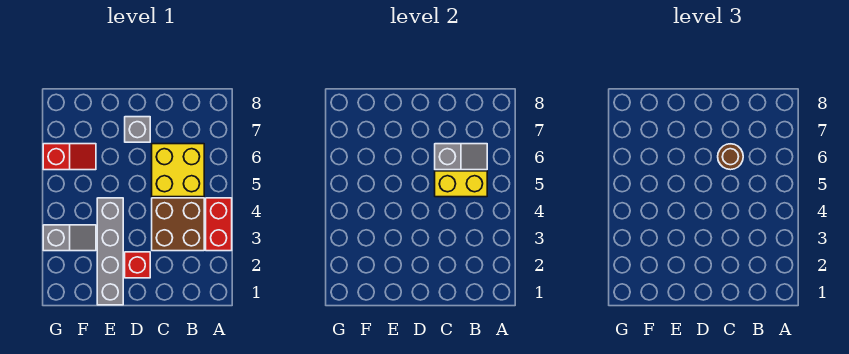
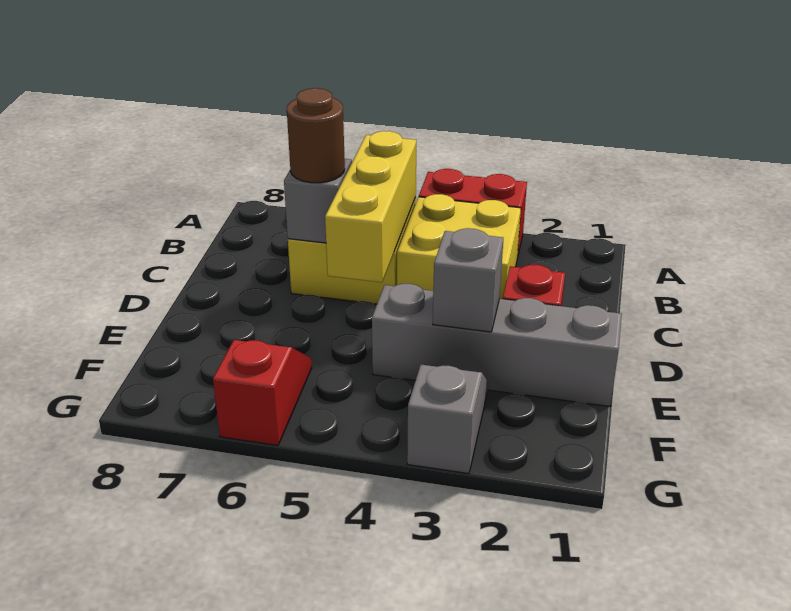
brown brick B3:C4 level 1 -> yellow brick B3:C4 level 1
yellow brick B5:C5 level 2 -> yellow brick B5:D5 level 2
grey brick D7 level 1 -> grey brick E3 level 2

